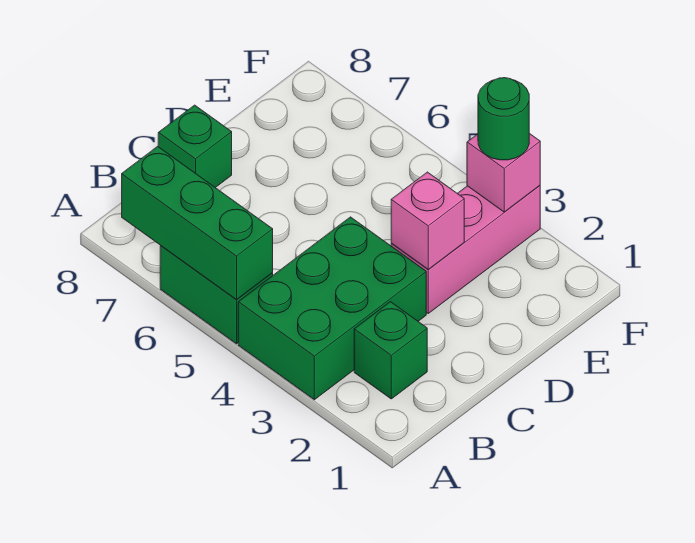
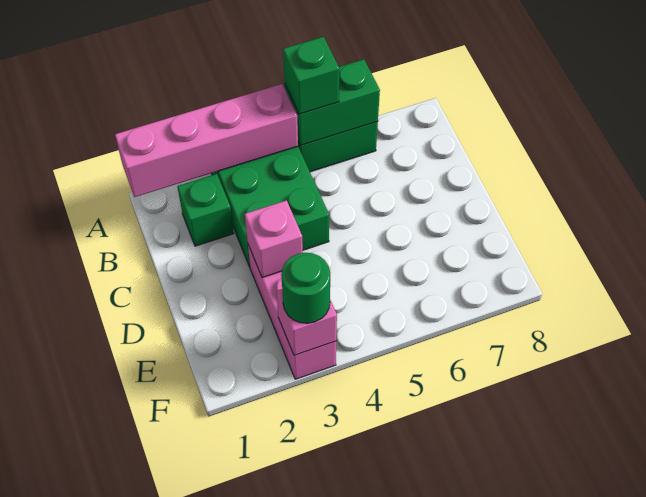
none -> pink brick A1:A4 level 2
green brick A5:A7 level 2 -> green brick A5:A6 level 2
green brick C8 level 1 -> green brick A5 level 3

